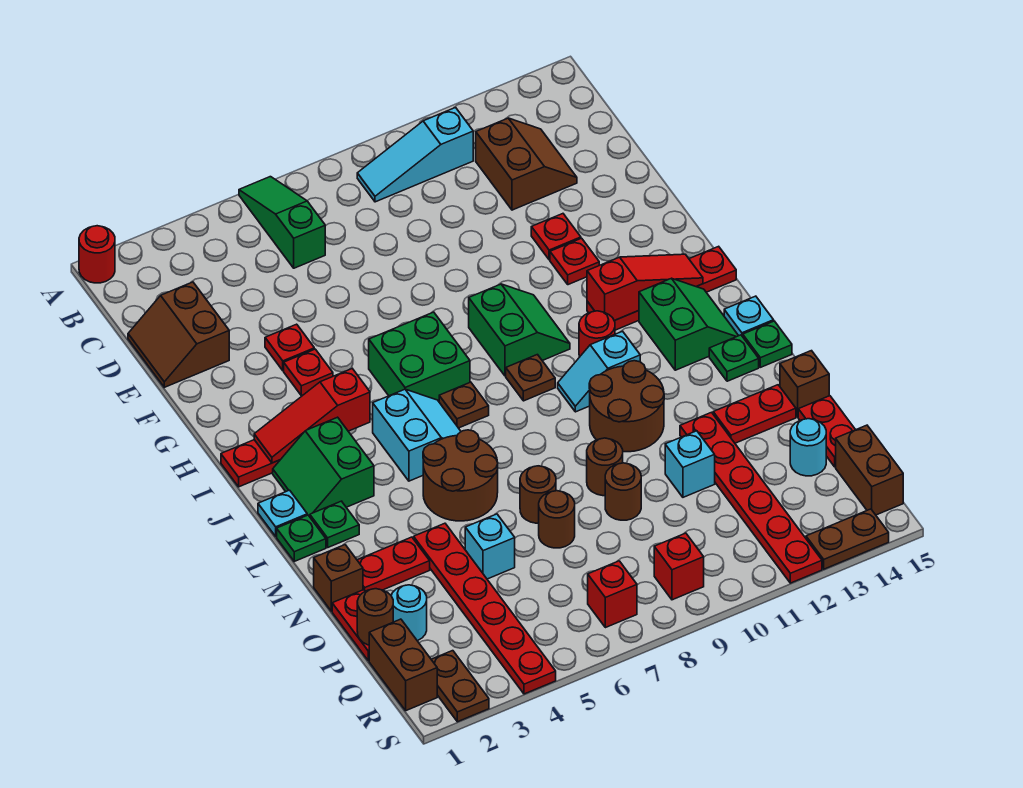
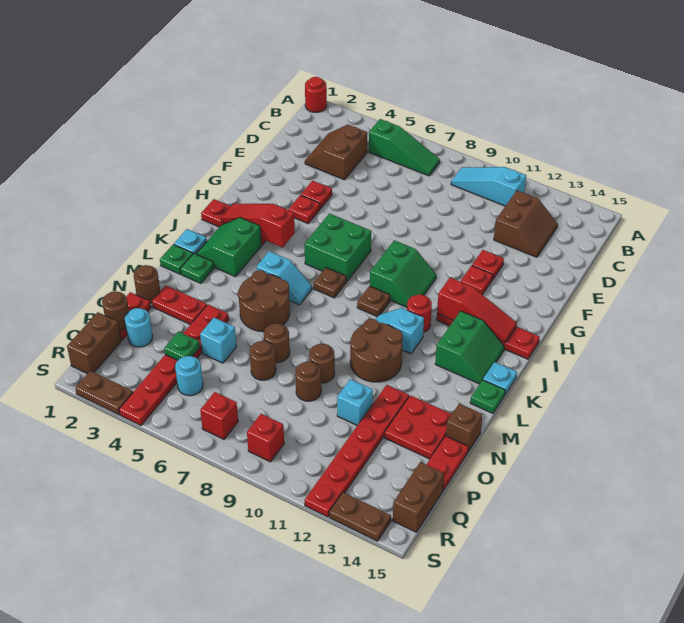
green slope A6:C6 level 1 top C -> green slope B5:B7 level 1 top 5
brown slope D1:E2 level 1 top 2 -> brown slope C3:D4 level 1 top 4
cyan slope J5:K6 level 1 top 5 -> cyan slope K5:K6 level 1 top 5
green plate L14 level 1 -> green plate P4 level 2
brown brick N1 level 1 -> brown round brick N1 level 1
red plate N13:N14 level 1 -> red plate N13:O14 level 1
cyan round brick P14 level 1 -> cyan round brick Q5 level 1
brown plate R2:S2 level 1 -> brown plate S2:S3 level 1

